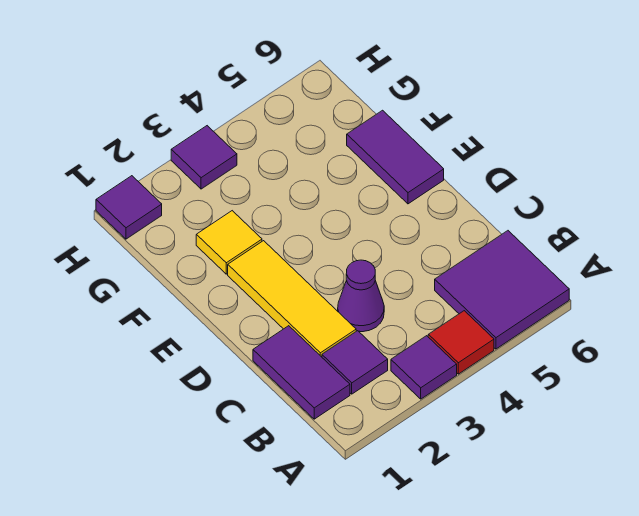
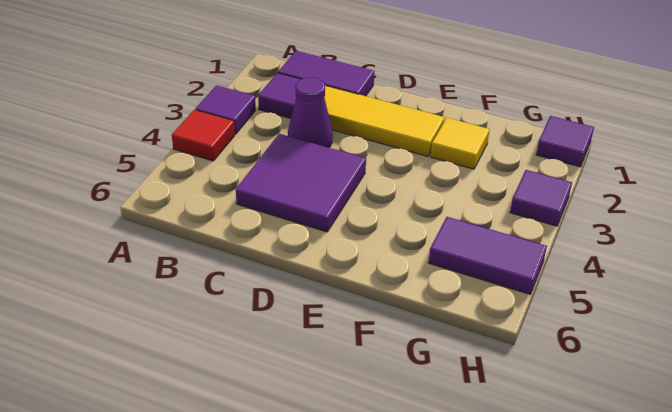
purple tile A5:B6 level 1 -> purple tile C4:D5 level 1
purple tile E6:F6 level 1 -> purple tile G5:H5 level 1

